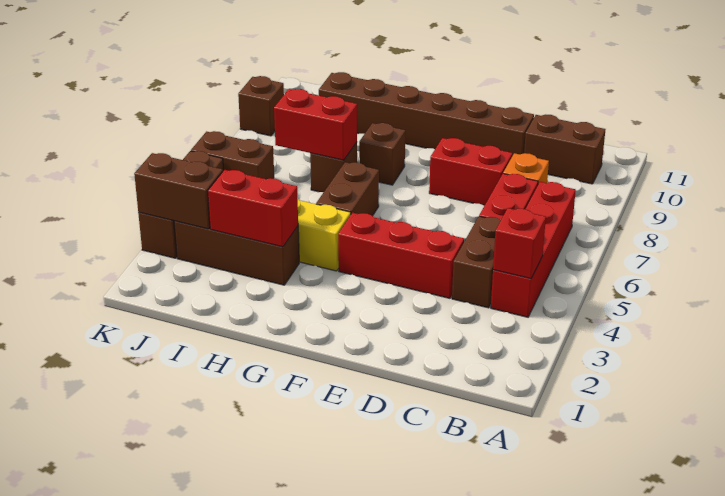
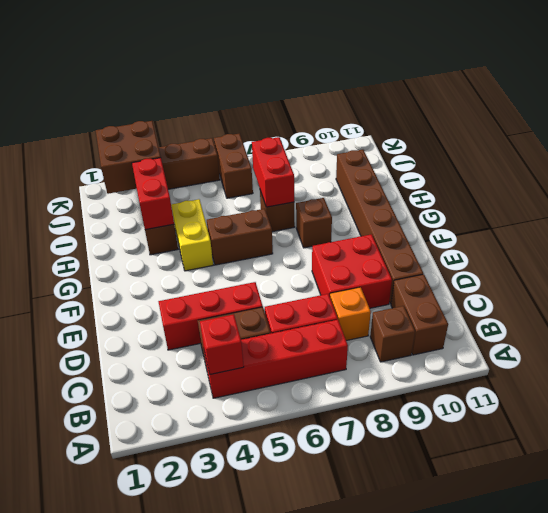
red brick D4:F4 level 1 -> red brick D3:D5 level 1
red brick D8:E8 level 1 -> red brick D8:E9 level 1
brown brick J3:K3 level 2 -> brown brick J2:K3 level 2
brown brick K9 level 1 -> brown brick B9 level 1

